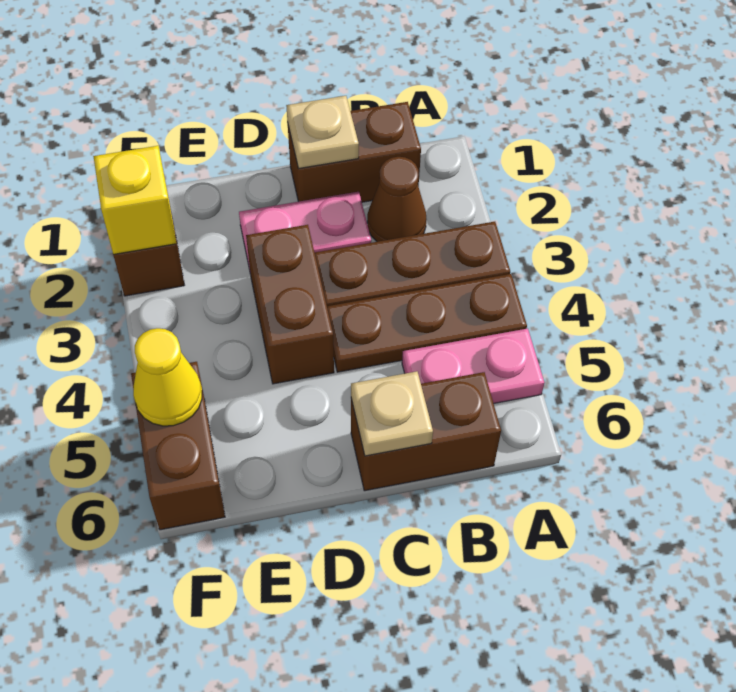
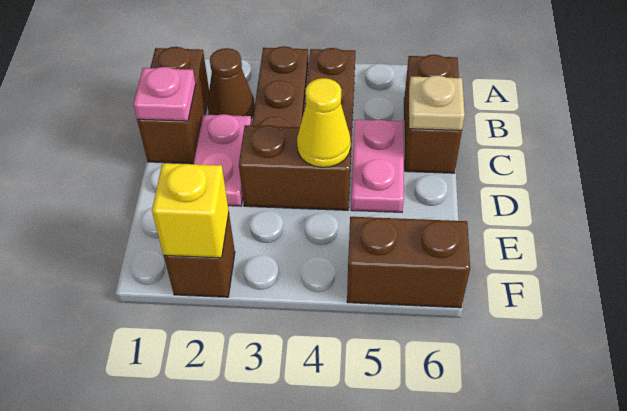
pink plate A5:B5 level 1 -> pink plate C5:D5 level 1
tan plate C1 level 2 -> pink plate C1 level 2
yellow cone F5 level 2 -> yellow cone D4 level 2

